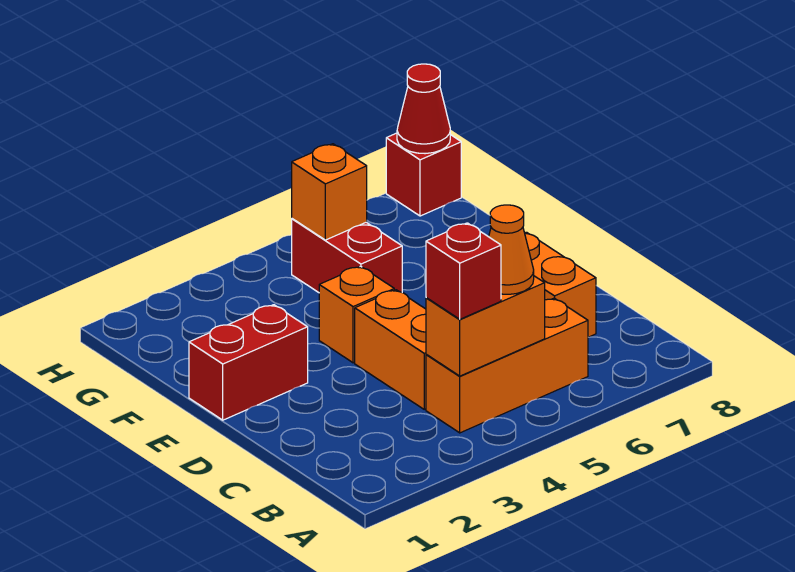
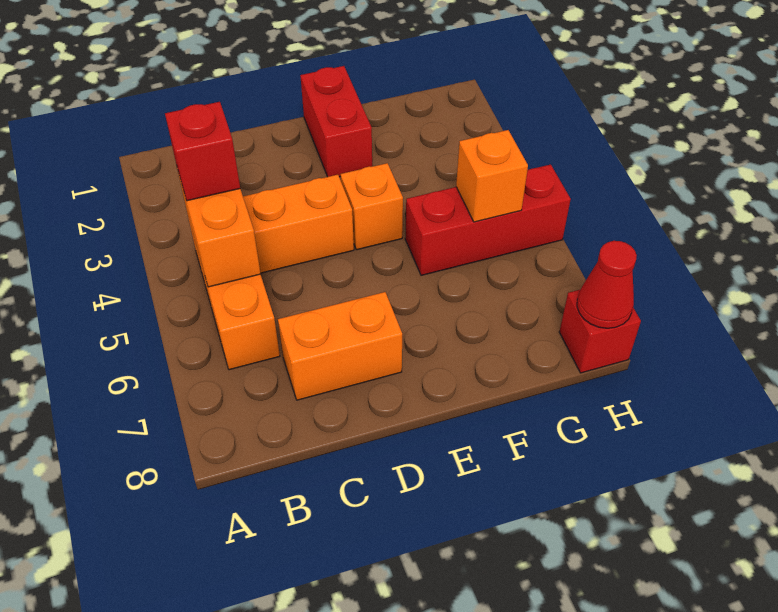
orange cone B5 level 3 -> none
red brick F5:G5 level 1 -> red brick F5:H5 level 1

